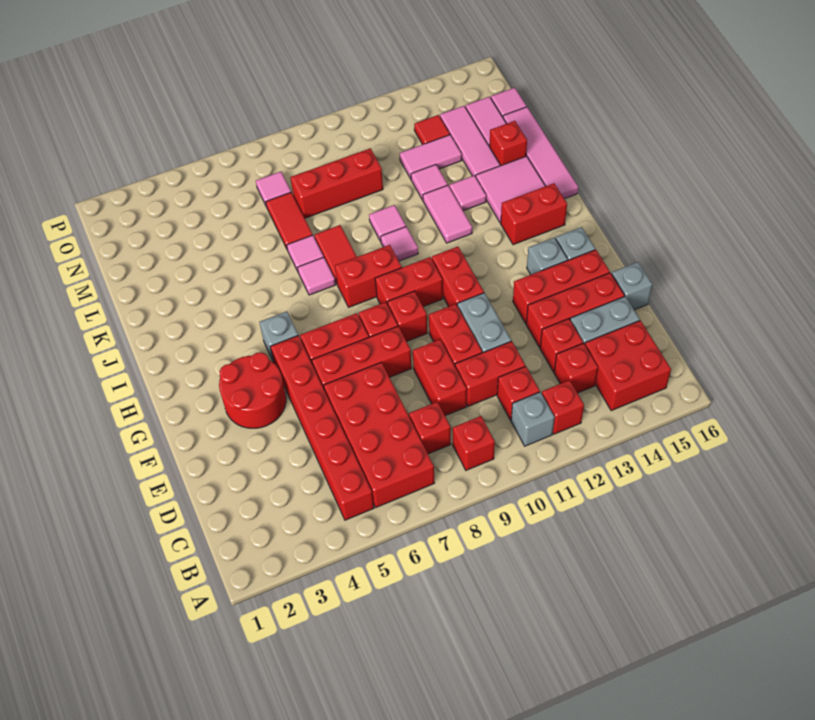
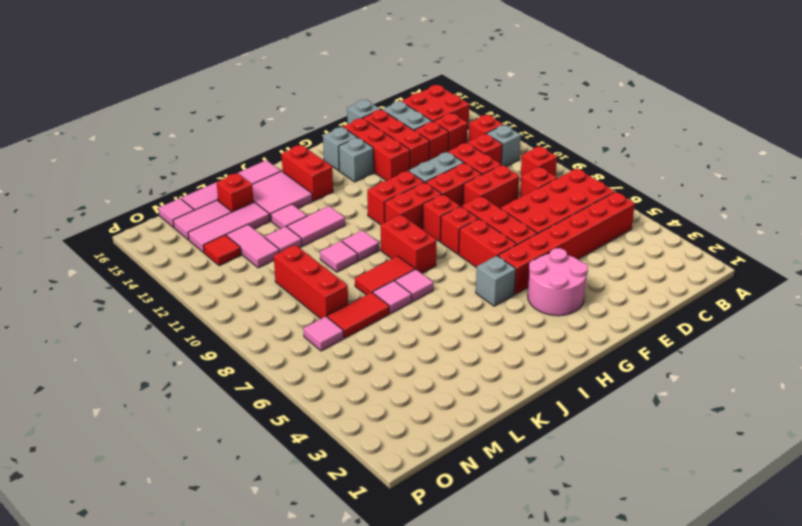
red round brick F3:G4 level 1 -> pink round brick F3:G4 level 1
red brick H9:H10 level 1 -> red brick G10:H10 level 1

